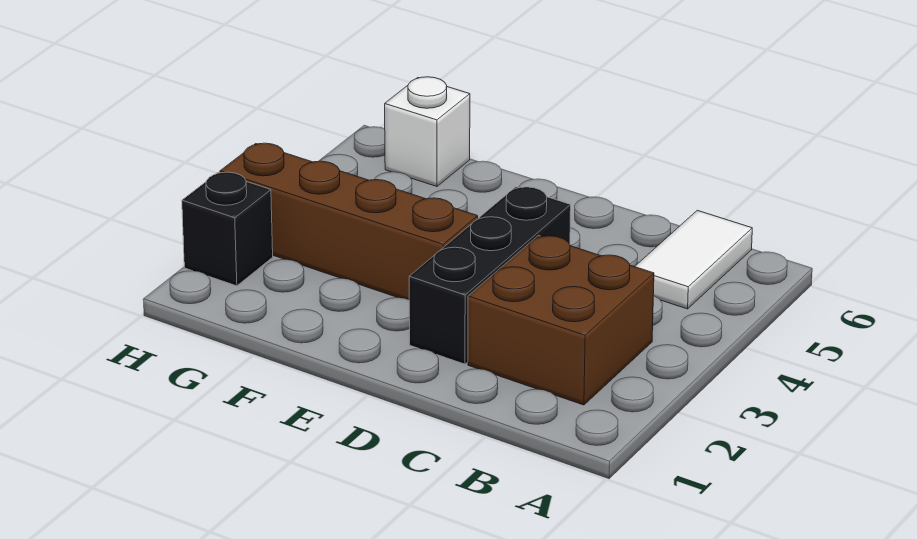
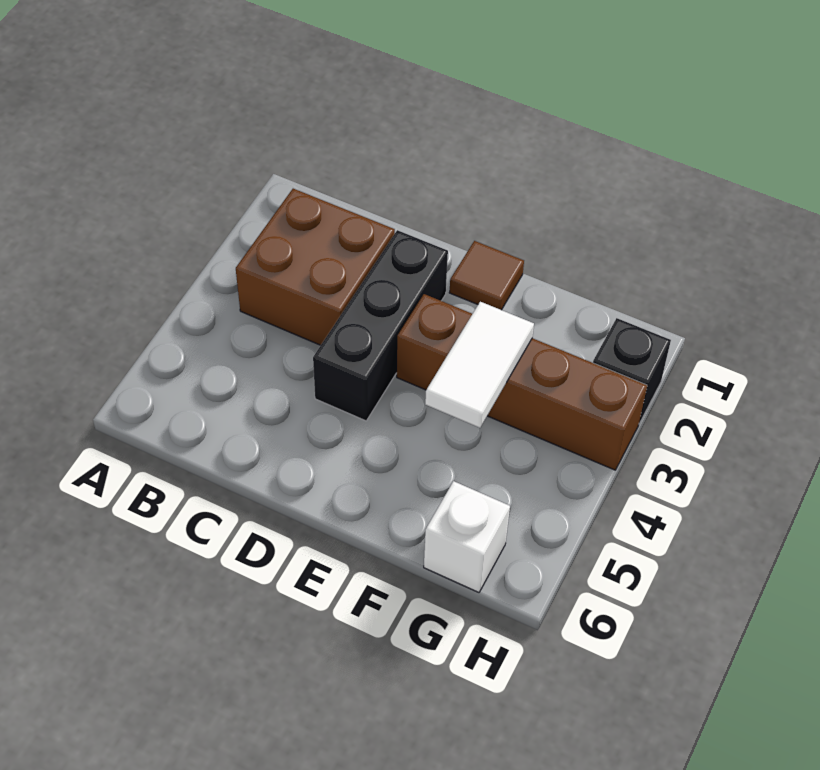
white tile B5:B6 level 1 -> white tile F3:F4 level 2
none -> brown tile E1 level 1

